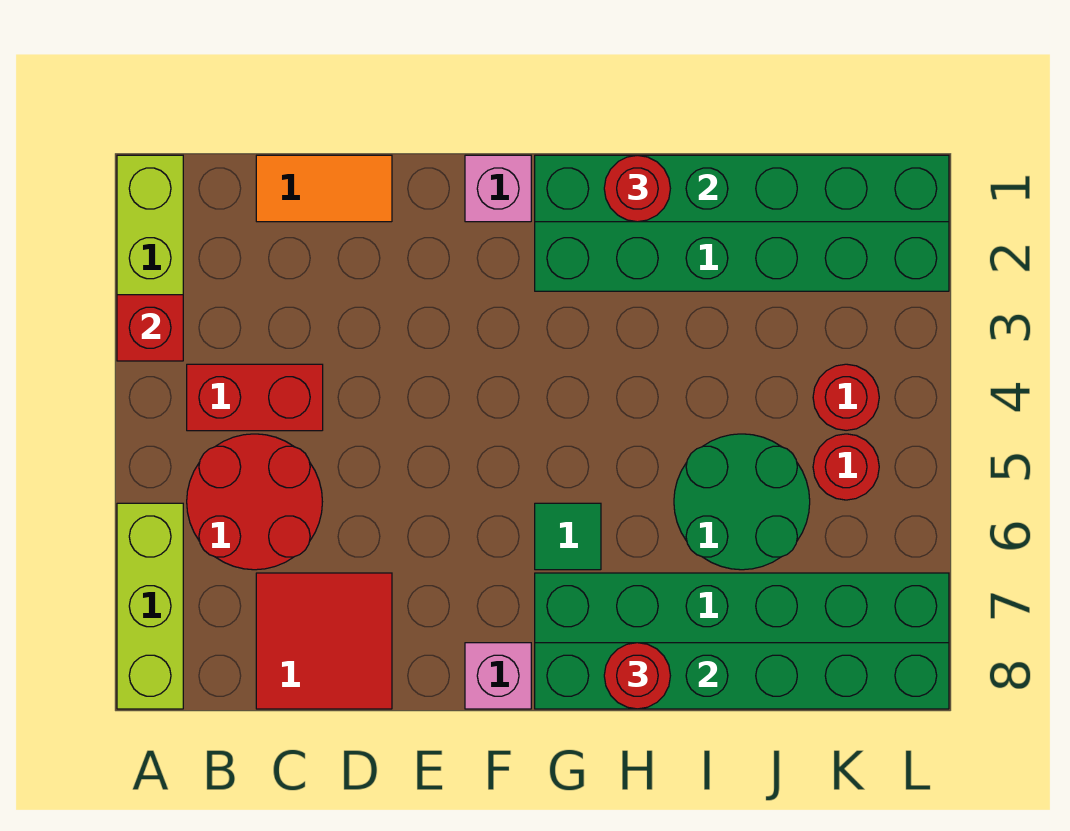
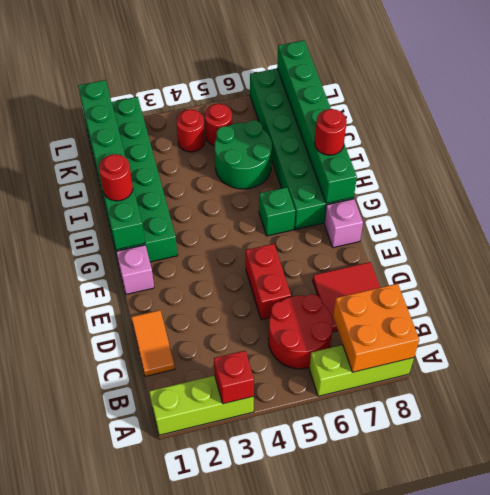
none -> orange brick A7:B8 level 2
red brick B4:C4 level 1 -> red brick D5:E5 level 1
green tile G6 level 1 -> green brick G6 level 1

